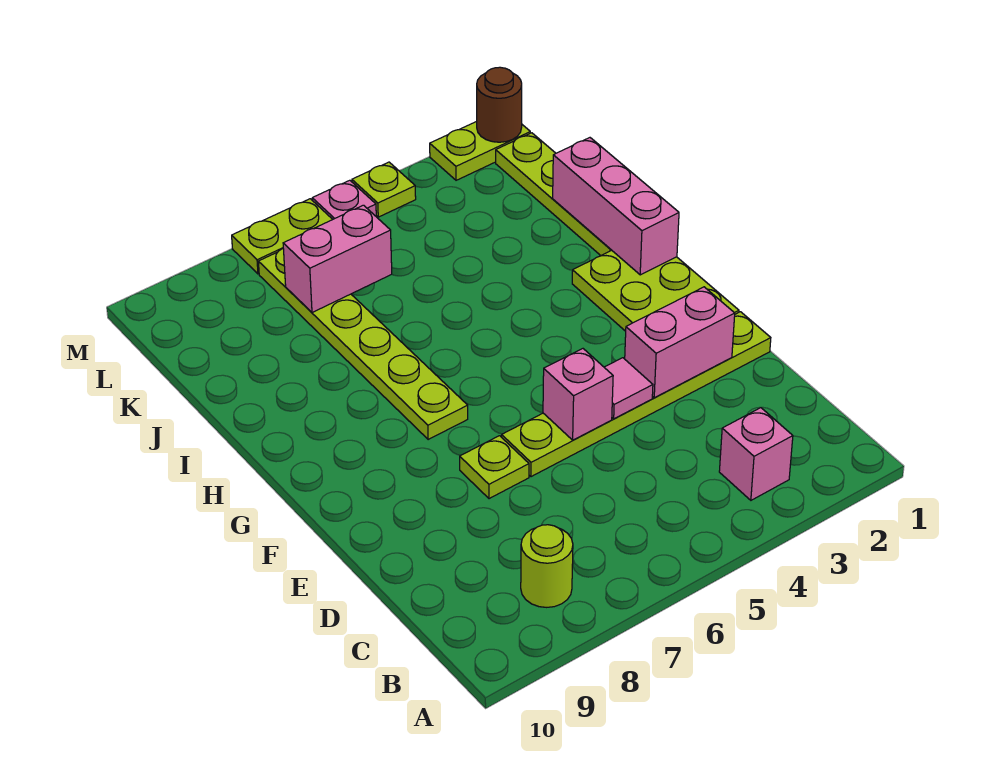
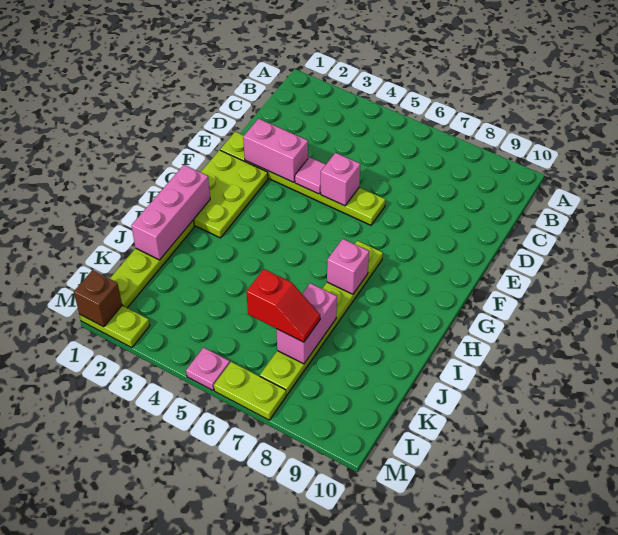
pink brick B3 level 1 -> pink brick H7 level 2
lime round brick B8 level 1 -> none
lime plate E7 level 1 -> none
pink brick K6:K7 level 2 -> pink brick J7:K7 level 2
none -> red slope K6:K7 level 3 top 6
brown round brick M1 level 2 -> brown brick M1 level 2
lime plate M4 level 1 -> none

